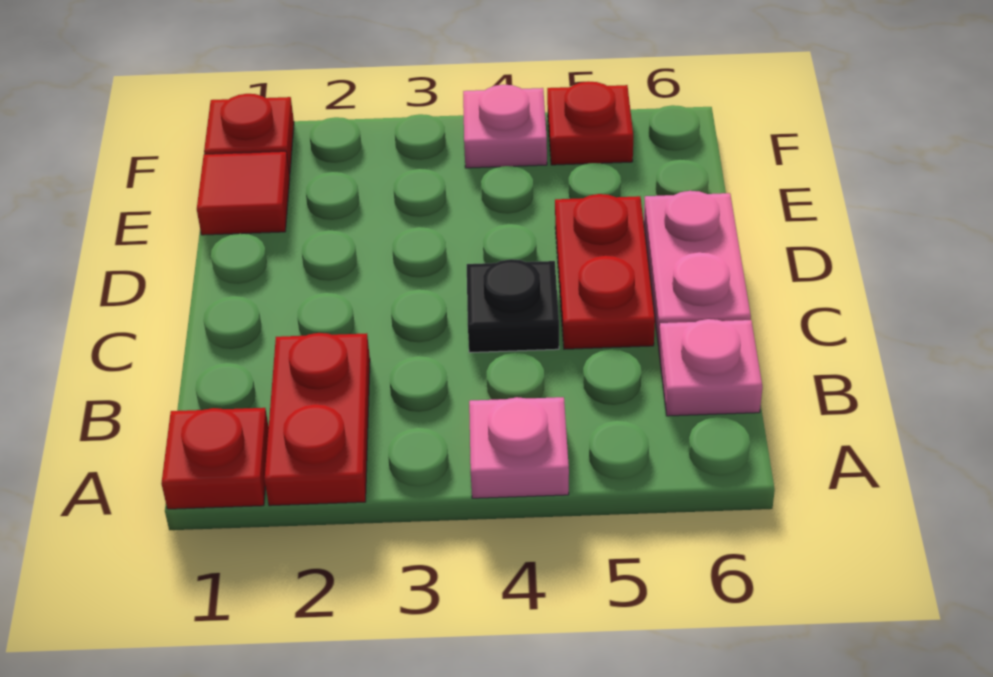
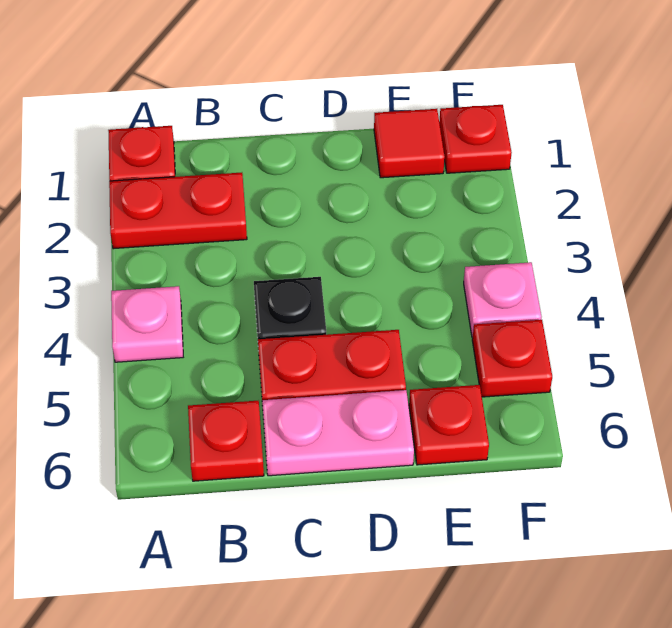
pink plate B6 level 1 -> red plate B6 level 1
none -> red plate E6 level 1

